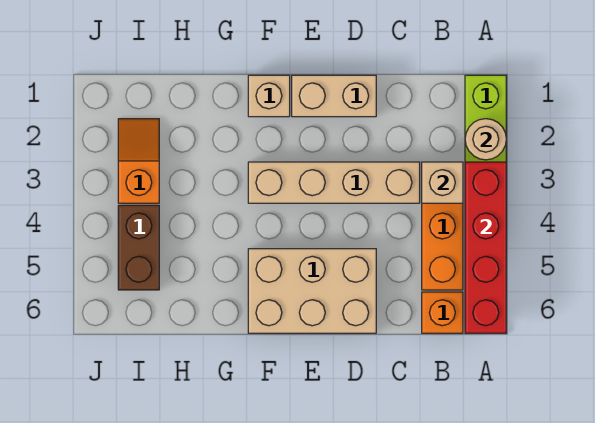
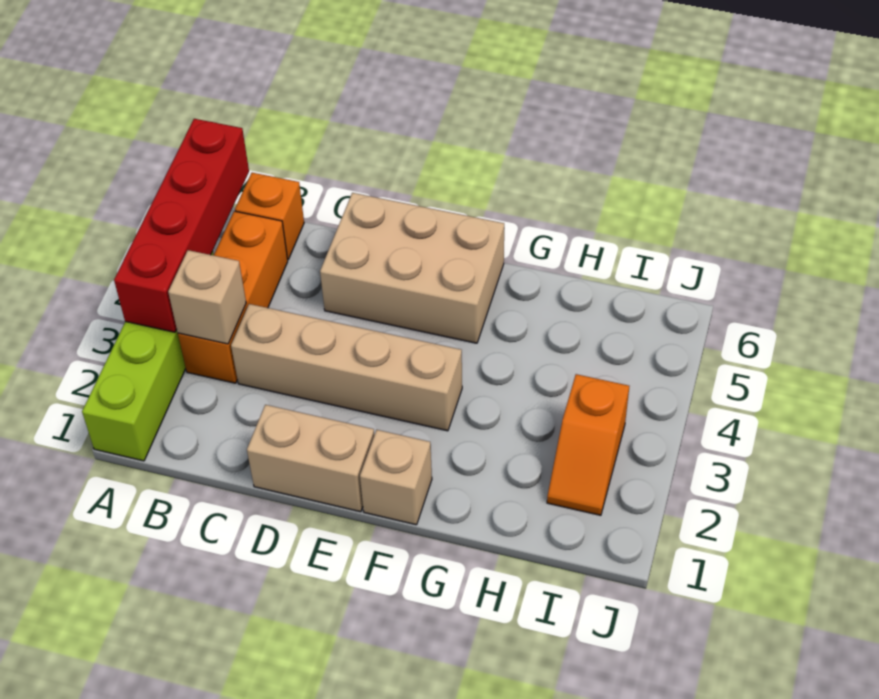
tan round brick A2 level 2 -> none
brown brick I4:I5 level 1 -> none

